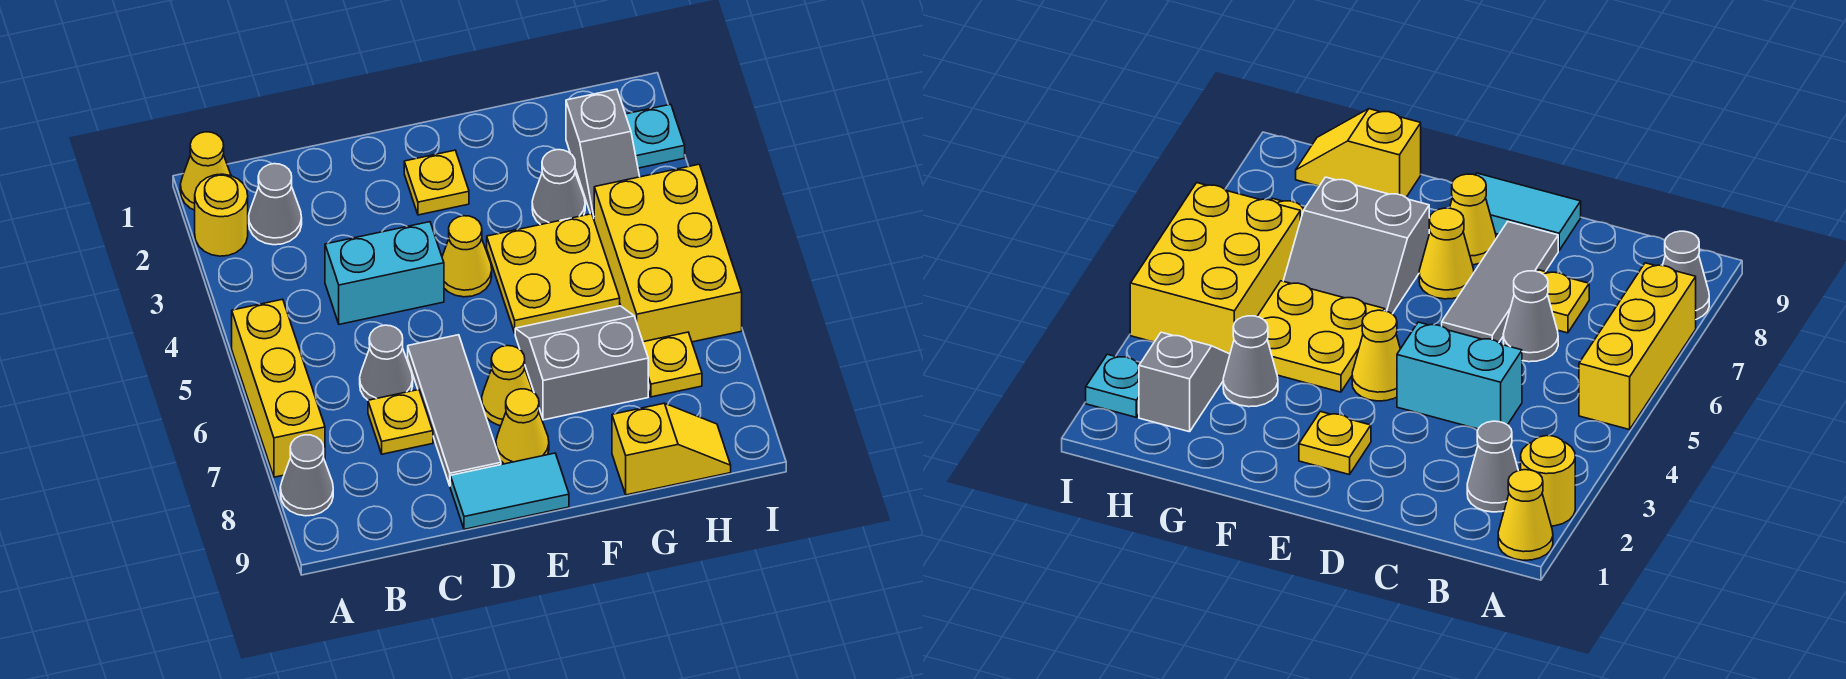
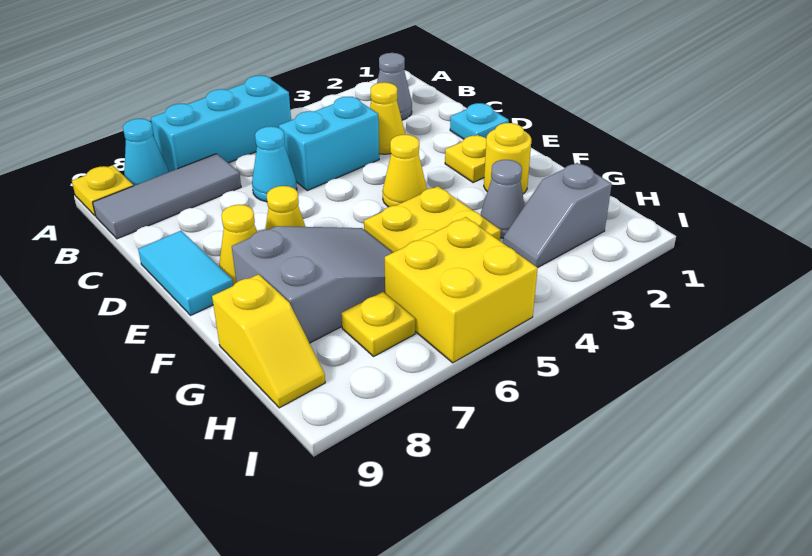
yellow cone A1 level 1 -> yellow cone C3 level 1
yellow round brick A2 level 1 -> yellow round brick F2 level 1
yellow brick A5:A7 level 1 -> cyan brick A5:A7 level 1
grey cone A8 level 1 -> cyan cone A8 level 1
cyan brick C4:D4 level 1 -> cyan brick C4:C5 level 1
grey cone C6 level 1 -> cyan cone C6 level 1
yellow plate C7 level 1 -> yellow plate A9 level 1
grey tile D6:D8 level 1 -> grey tile B7:B9 level 1
grey slope F6:G7 level 1 top 7 -> grey slope F6:G8 level 1 top 8
yellow brick H4:I6 level 1 -> yellow brick H5:I6 level 1
cyan plate I2 level 1 -> cyan plate D1 level 1

